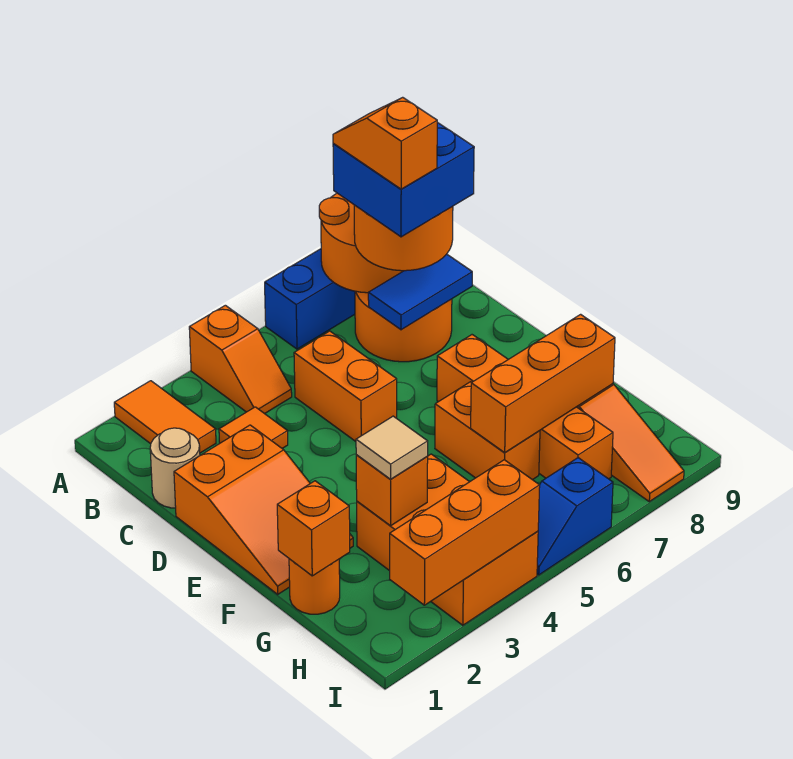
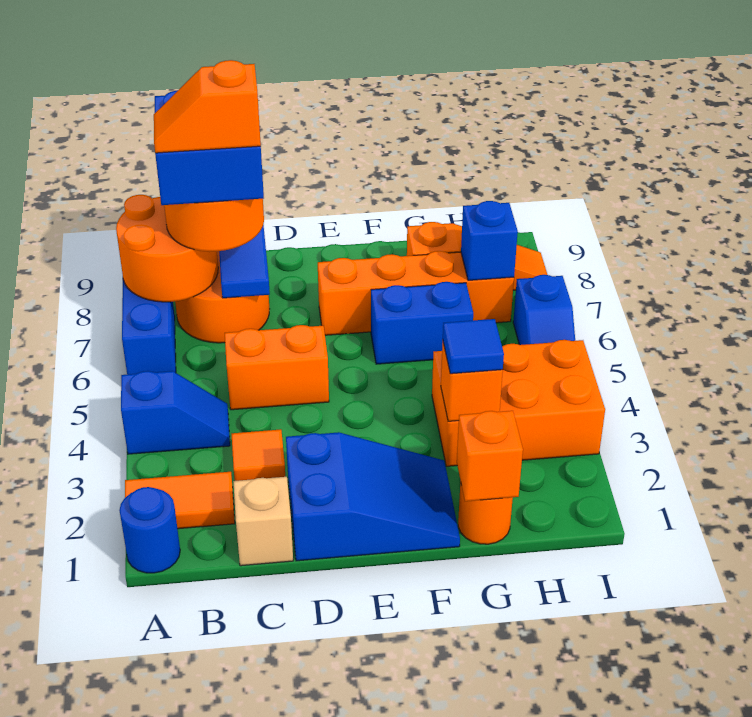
none -> blue round brick A1 level 1
orange slope A4:B4 level 1 top A -> blue slope A4:B4 level 1 top A
tan round brick C1 level 1 -> tan brick C1 level 1
orange slope D1:F2 level 1 top D -> blue slope D1:F2 level 1 top D
orange brick F6:G6 level 1 -> blue brick F6:G6 level 1
tan tile G3 level 3 -> blue tile G3 level 3
orange brick G6:G8 level 2 -> none
none -> blue brick H7 level 2
orange brick I2:I4 level 2 -> none

